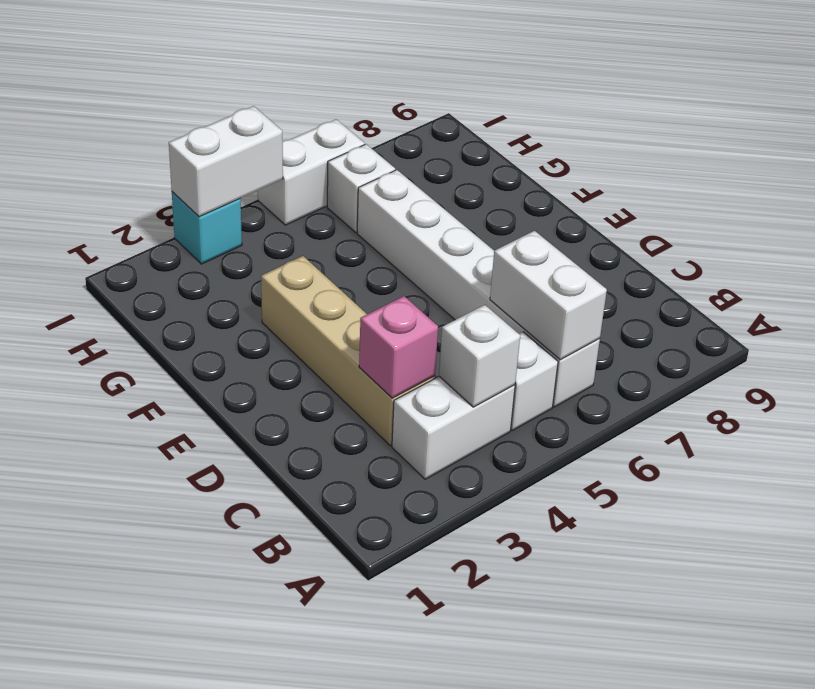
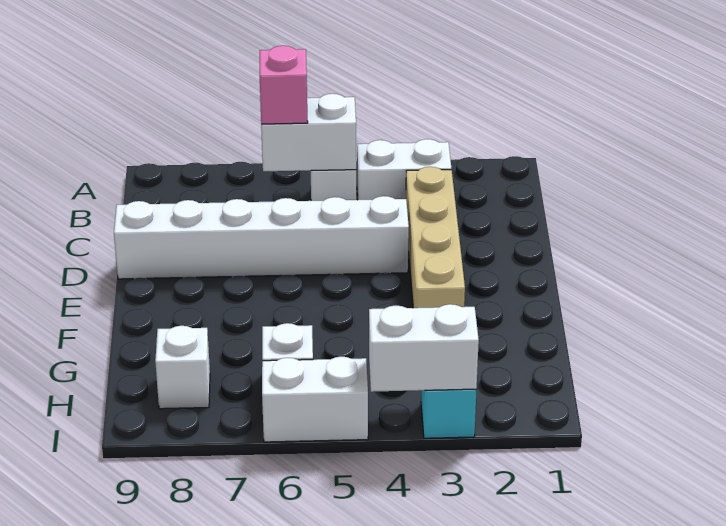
white brick B4 level 2 -> white brick H8 level 1
white brick B6:G6 level 1 -> white brick D4:D9 level 1
white brick B6:C6 level 2 -> white brick B5:B6 level 2
pink brick C3 level 2 -> pink brick B6 level 3

